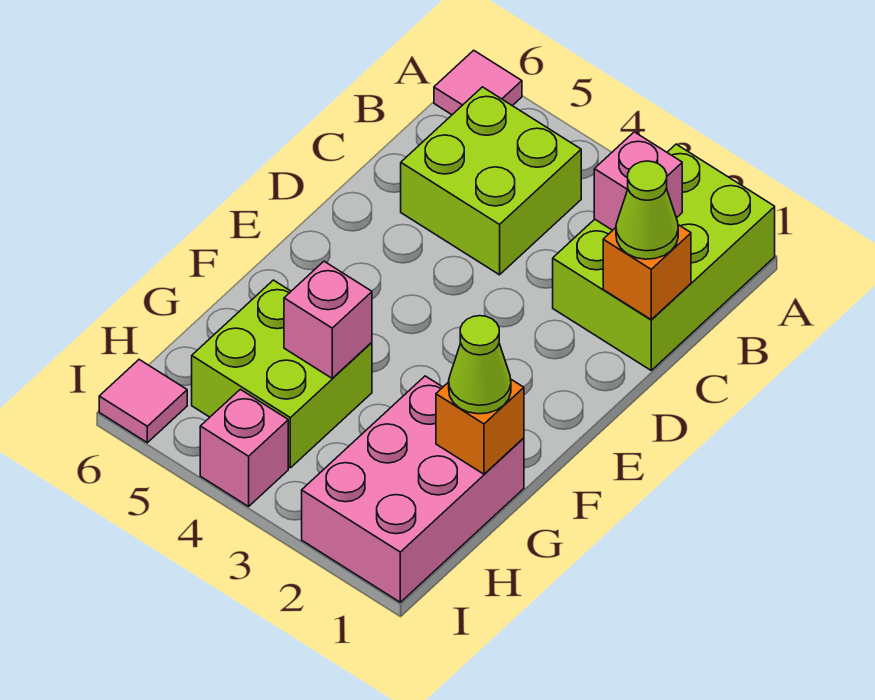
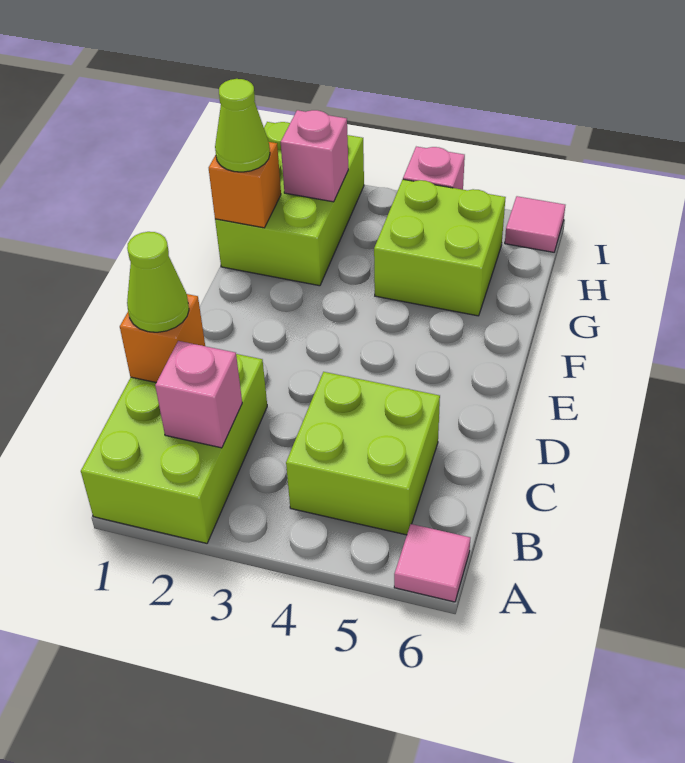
pink brick G1:I2 level 1 -> lime brick G1:I2 level 1
pink brick G4 level 2 -> pink brick H2 level 2

